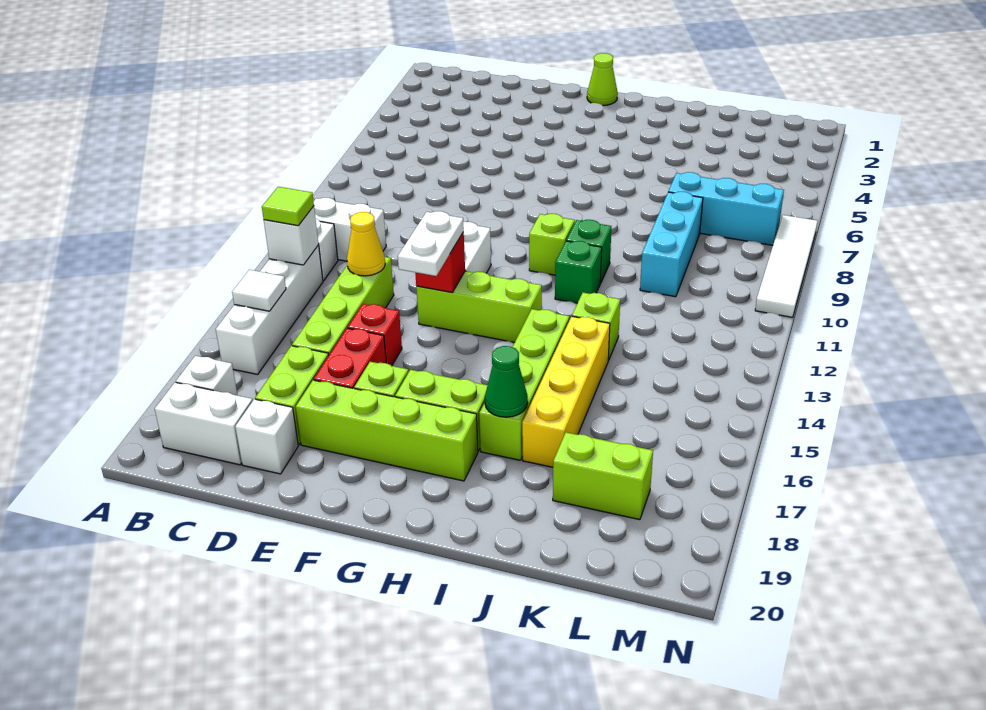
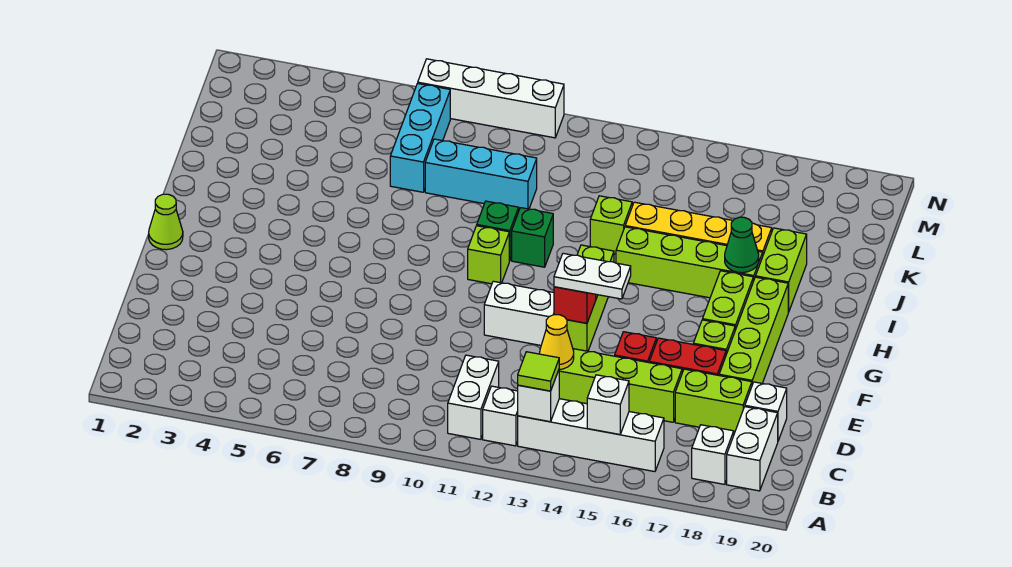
white tile B15 level 2 -> white brick B15 level 2
lime brick K18:L18 level 1 -> lime brick I18:J18 level 1
white tile N7:N10 level 1 -> white brick N7:N10 level 1

